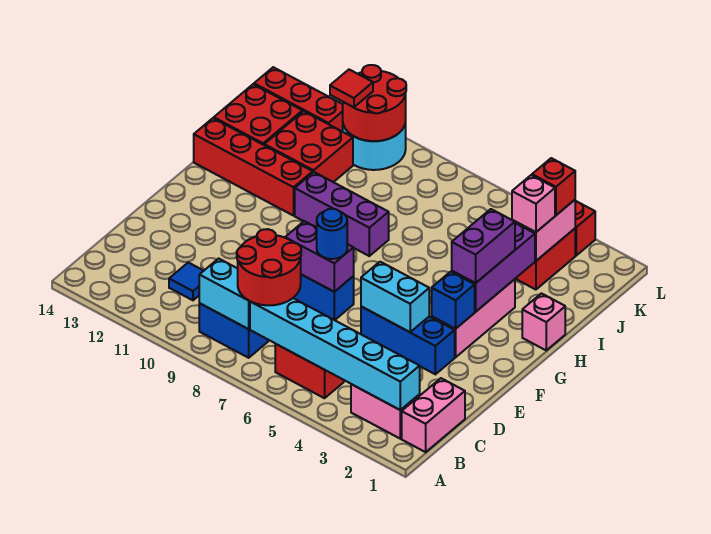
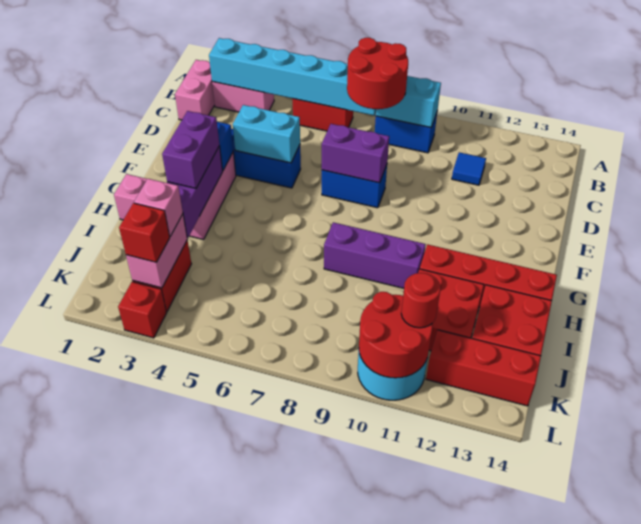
blue round brick E7 level 3 -> none
red tile K11 level 3 -> red round brick K11 level 3

